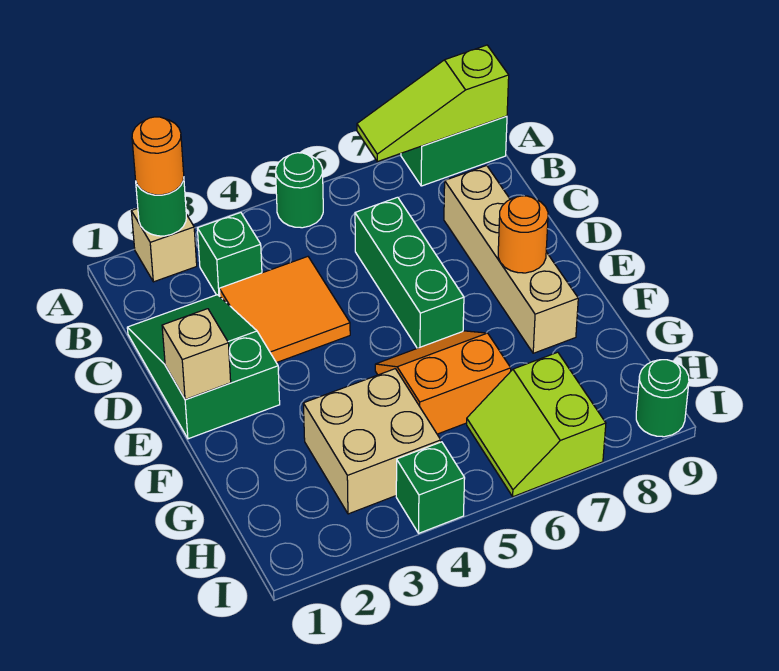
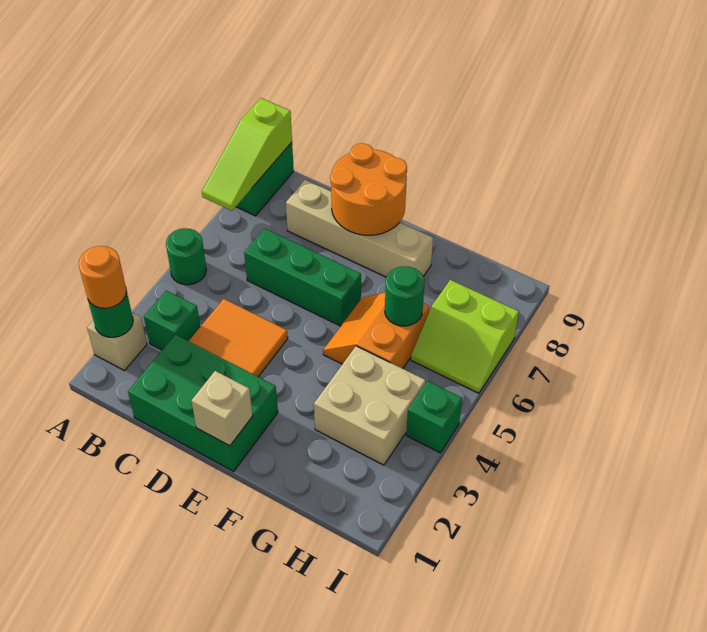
green slope C1:E2 level 1 top E -> green brick C1:E2 level 1
orange round brick E8 level 2 -> orange round brick D8:E9 level 2
green round brick I9 level 1 -> green round brick G6 level 2

